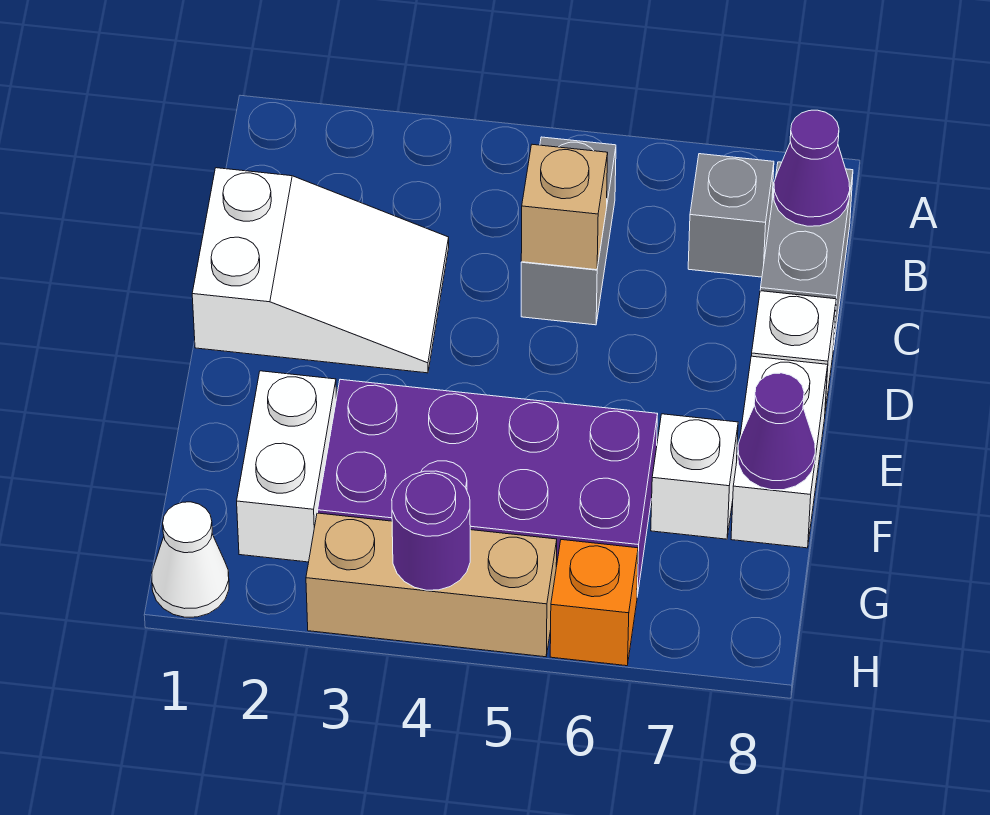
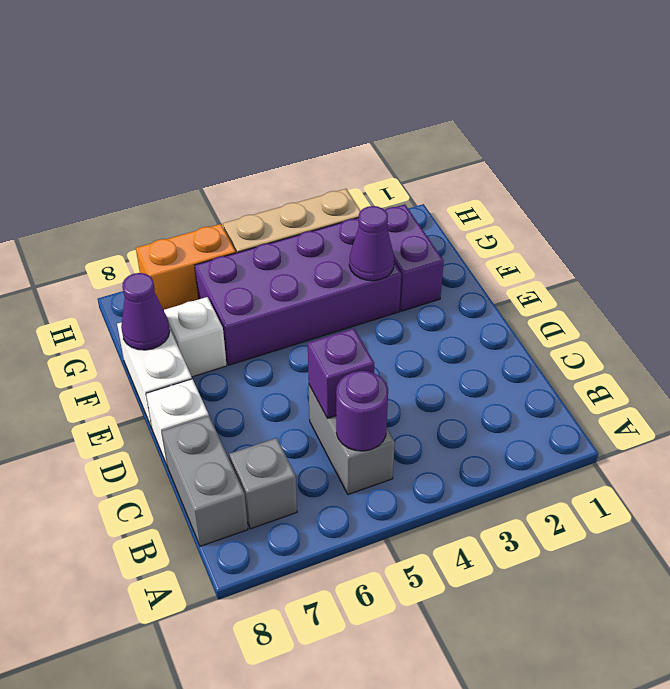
purple cone B8 level 2 -> purple cone F3 level 2
white slope C1:D3 level 1 top 1 -> none
tan brick C5 level 2 -> purple brick C5 level 2
white brick F2:G2 level 1 -> purple brick F2:G2 level 1
white cone H1 level 1 -> none
purple round brick H4 level 2 -> purple round brick B5 level 2
orange brick H6 level 1 -> orange brick H6:H7 level 1

